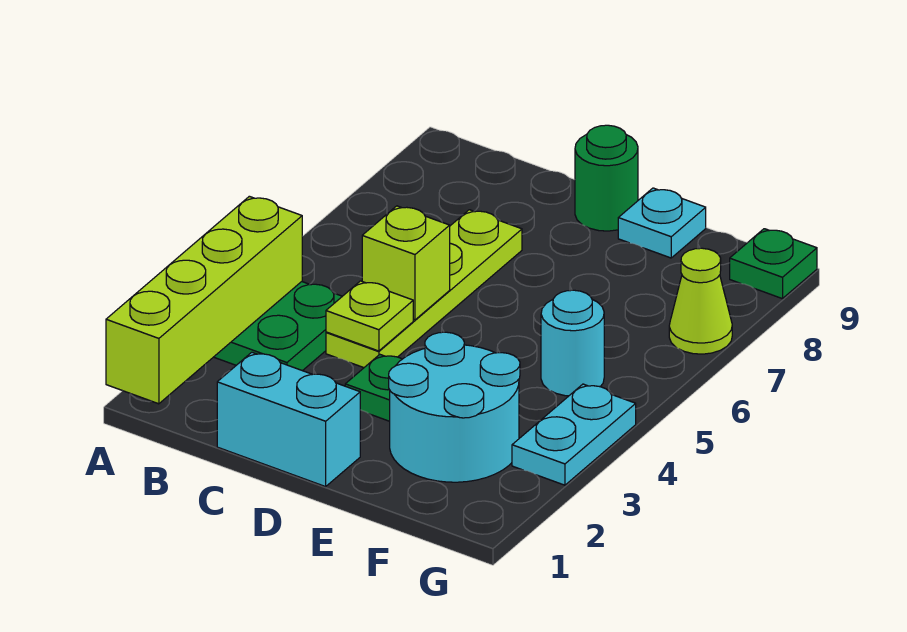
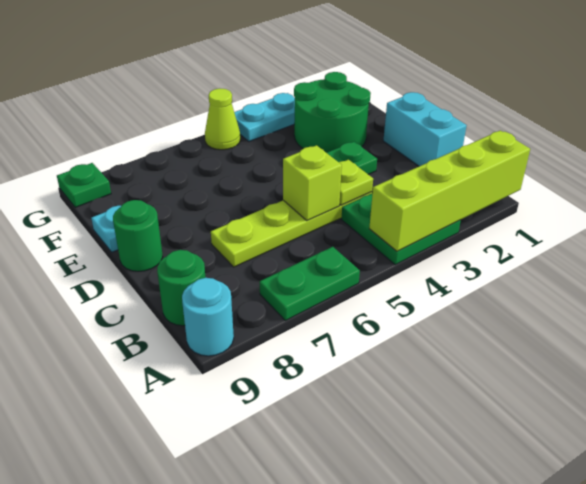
none -> green plate A6:A7 level 1
none -> green round brick B9 level 1
cyan round brick E2:F3 level 1 -> green round brick E2:F3 level 1
cyan round brick F5 level 1 -> cyan round brick A9 level 1
lime cone G7 level 1 -> lime cone G5 level 1

